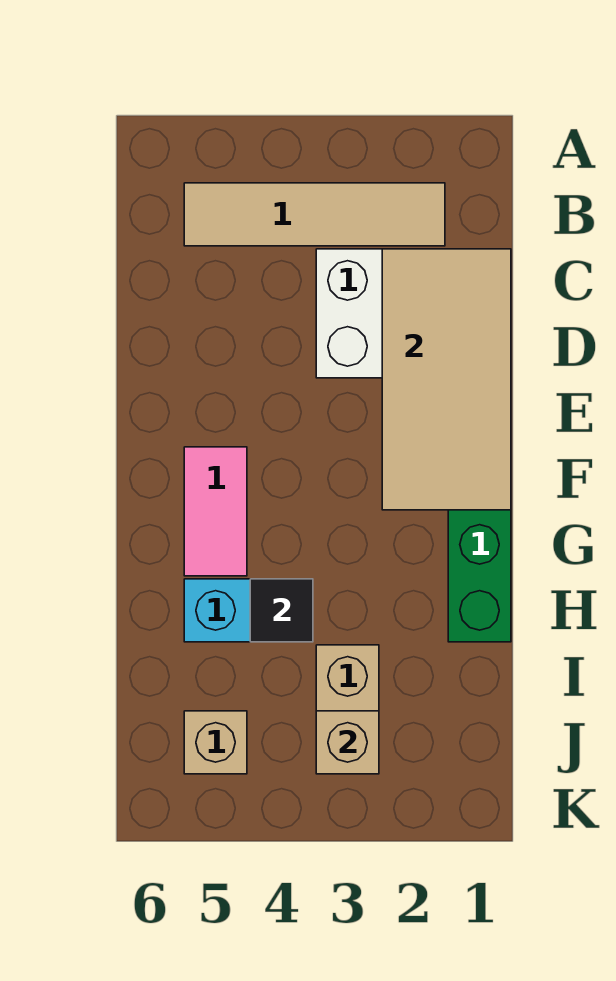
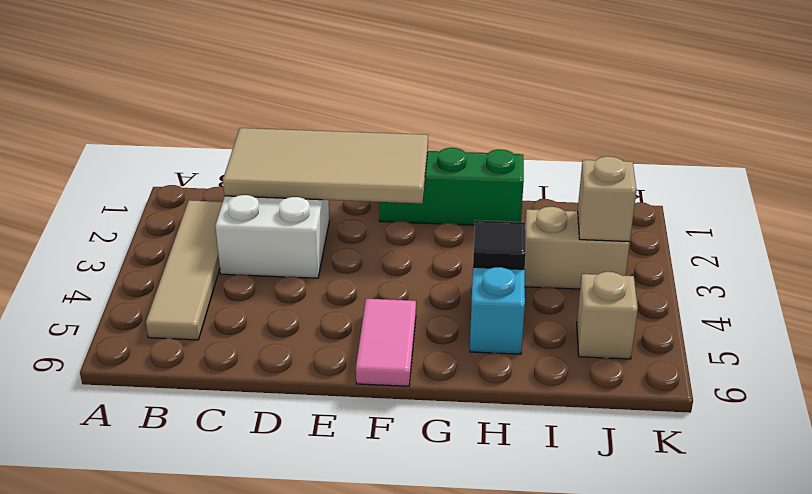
pink tile F5:G5 level 1 -> pink tile F5:F6 level 1

